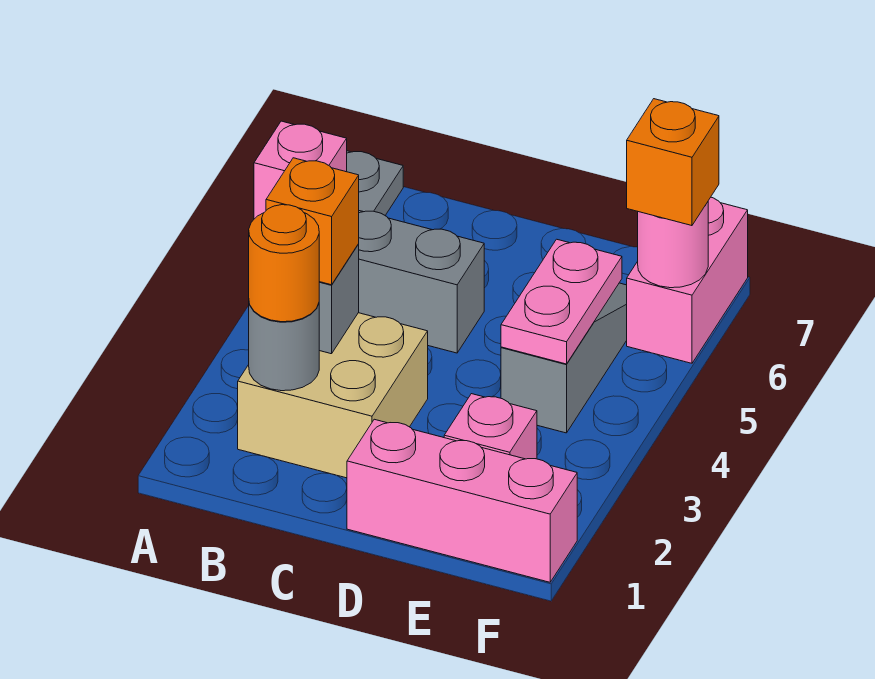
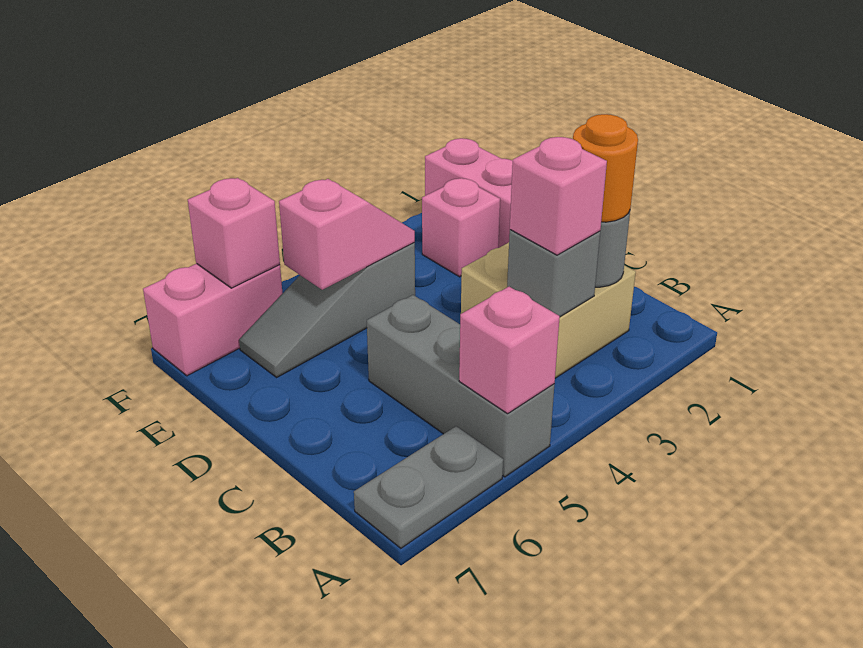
orange brick B3 level 3 -> pink brick B3 level 3
pink plate E4:E5 level 2 -> pink slope E4:E5 level 2 top 5
pink round brick F6 level 2 -> pink brick F6 level 2
orange brick F6 level 3 -> none

